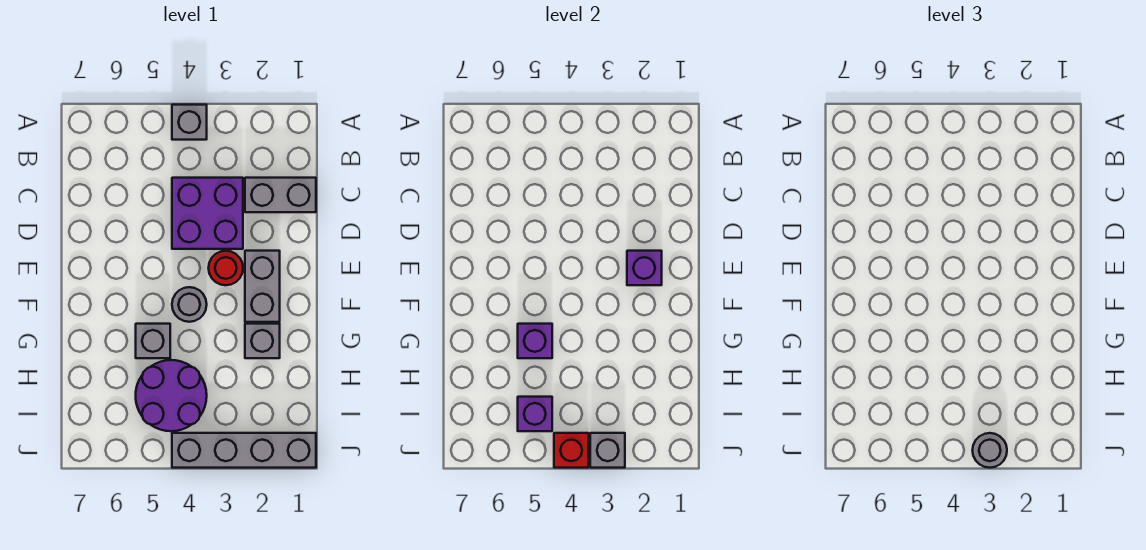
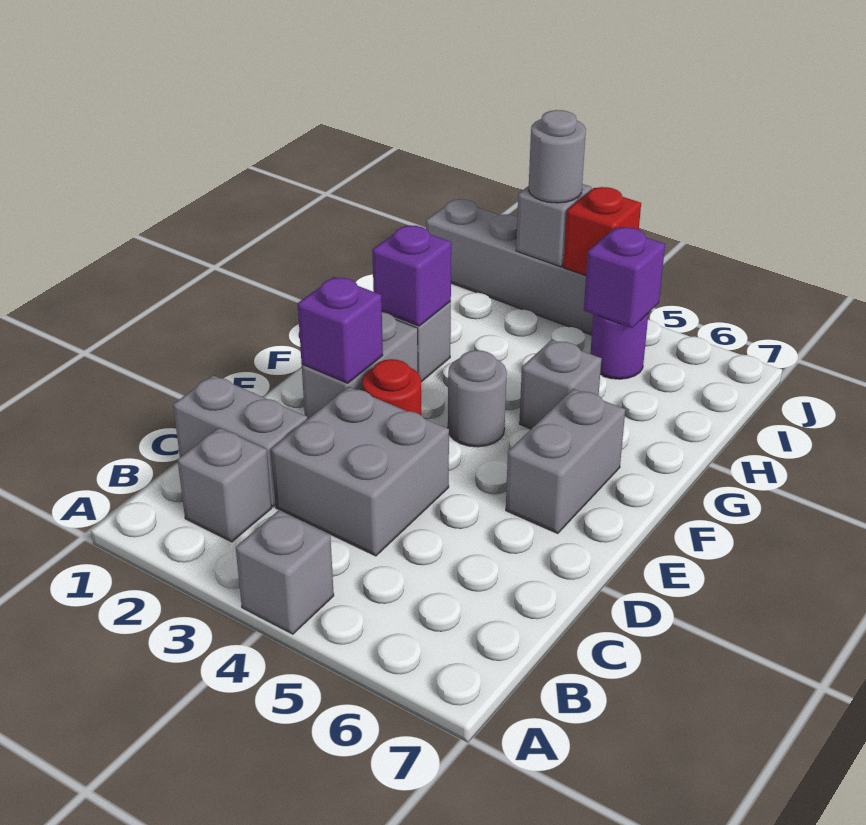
none -> grey brick B2 level 1
purple brick C3:D4 level 1 -> grey brick C3:D4 level 1
none -> grey brick E6:F6 level 1
purple brick G5 level 2 -> purple brick G2 level 2
purple round brick H4:I5 level 1 -> purple round brick I5 level 1

